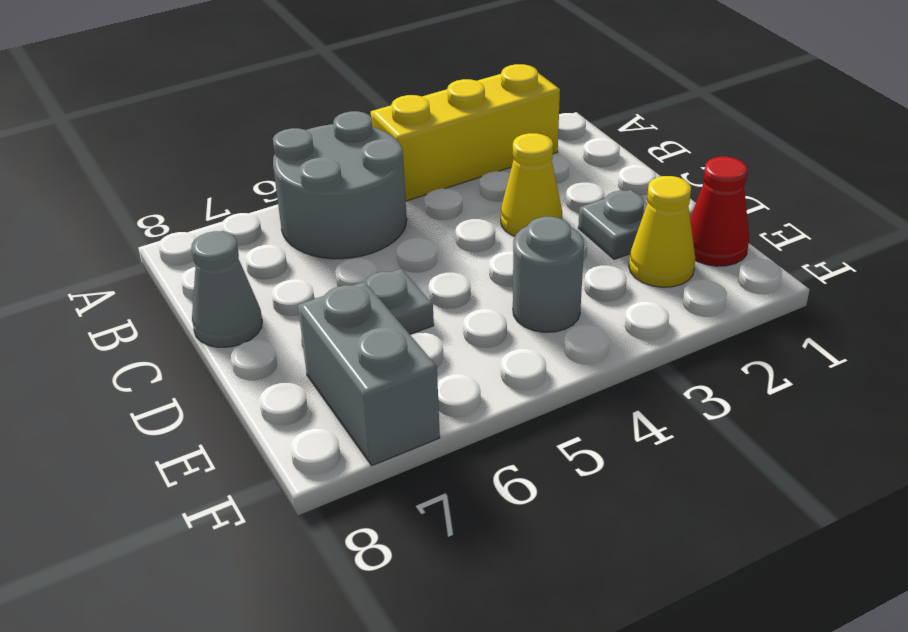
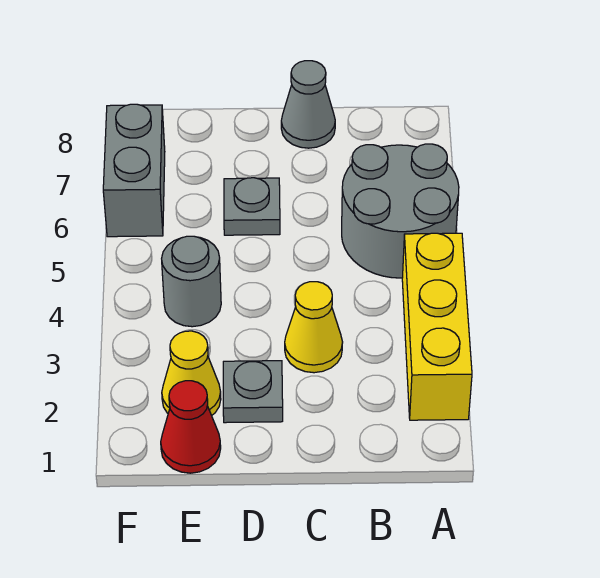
grey brick E7:F7 level 1 -> grey brick F6:F7 level 1

